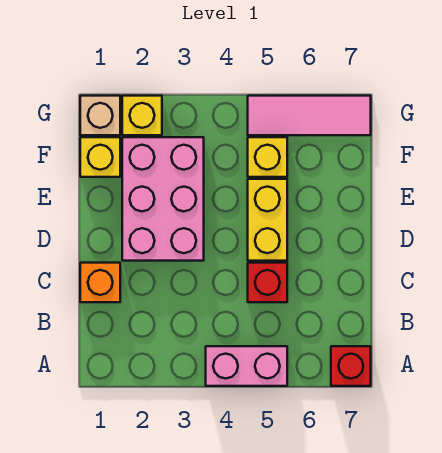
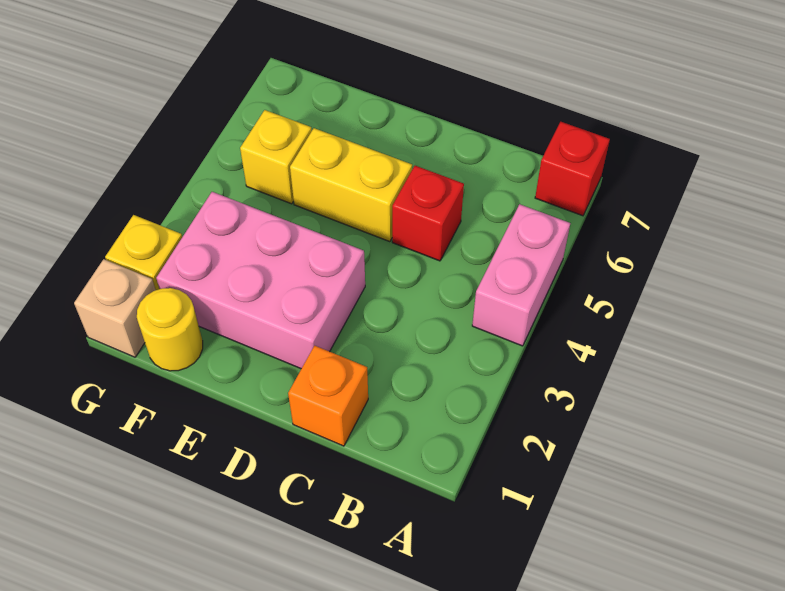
yellow brick F1 level 1 -> yellow round brick F1 level 1
pink tile G5:G7 level 1 -> none

